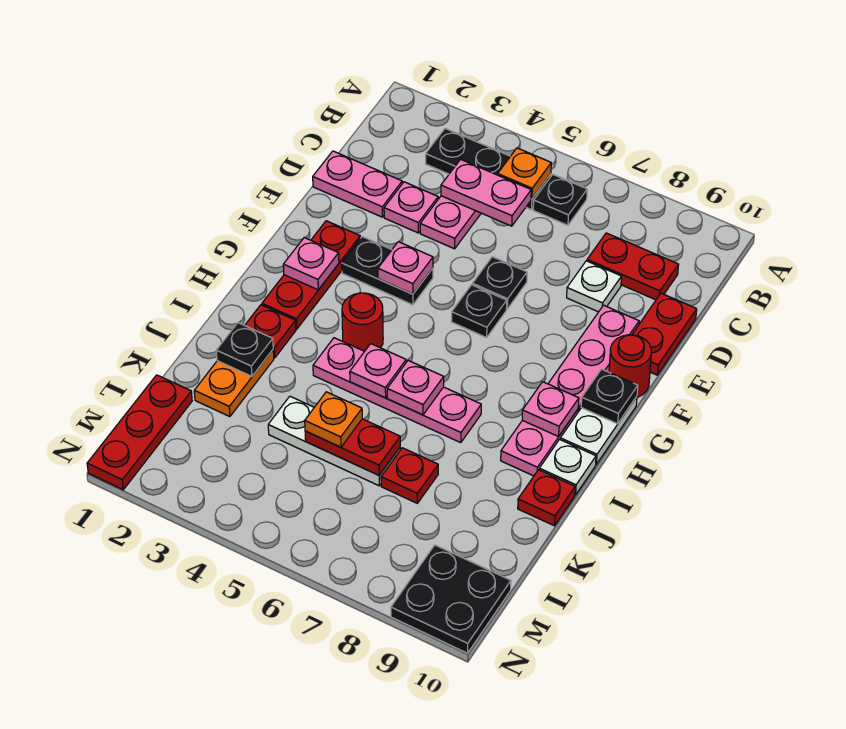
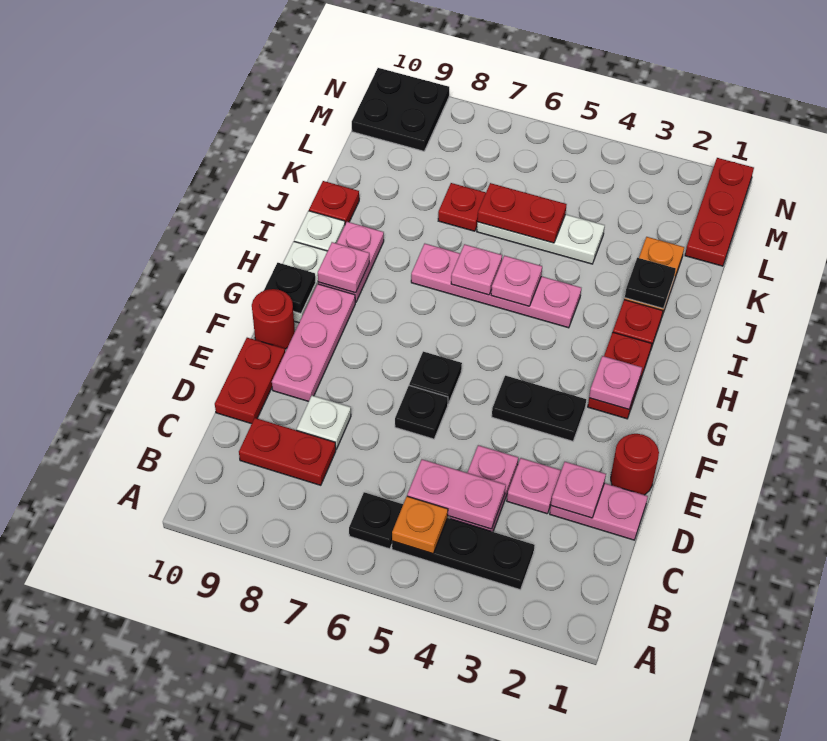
red plate F2:H2 level 1 -> red plate G2:H2 level 1
pink plate F4 level 2 -> pink plate D2 level 2
red round brick H4 level 1 -> red round brick E1 level 1
orange plate K5 level 3 -> none

